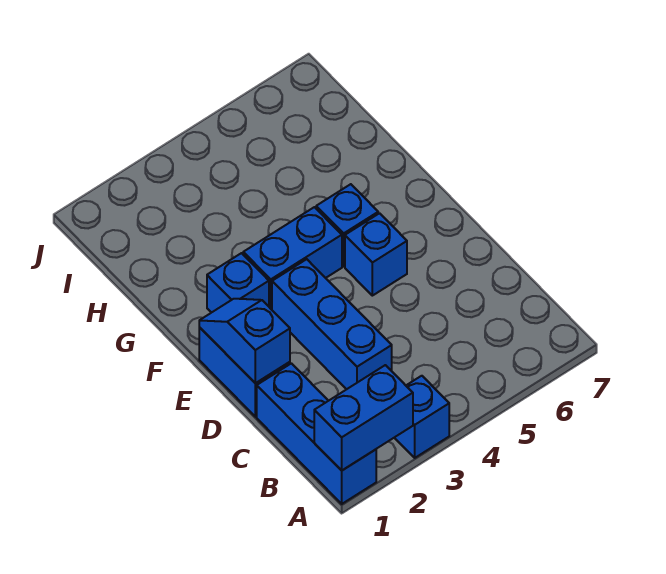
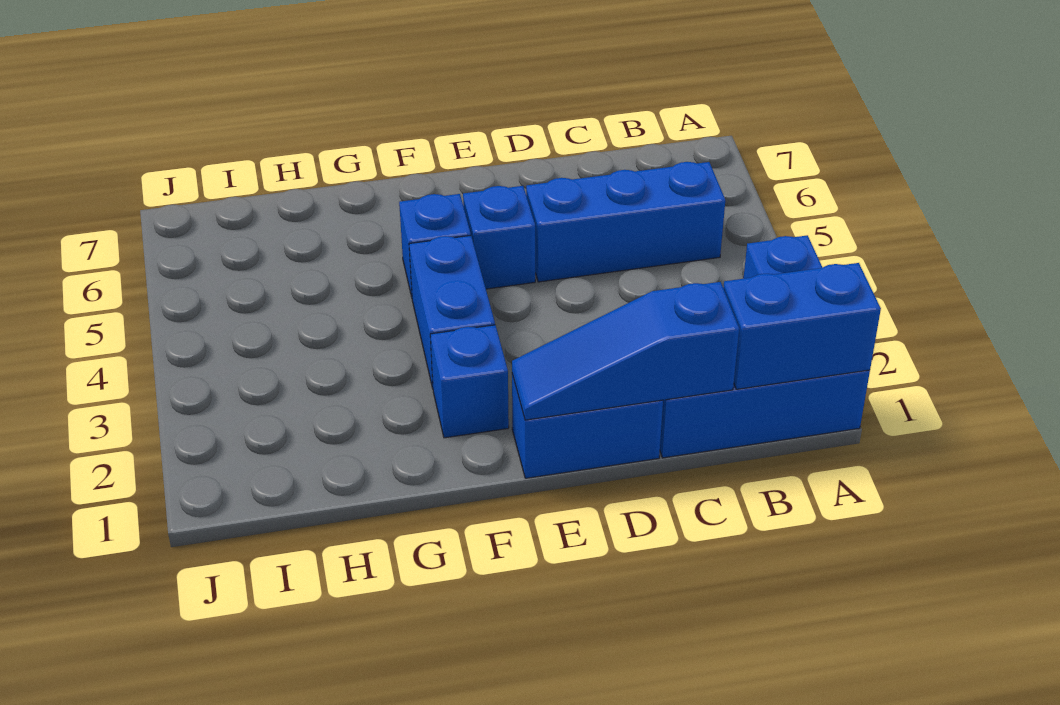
blue brick A1:A2 level 2 -> blue brick A1:B1 level 2
blue brick C3:E3 level 1 -> blue brick B5:D5 level 1
blue slope D1:E1 level 2 top D -> blue slope C1:E1 level 2 top C

